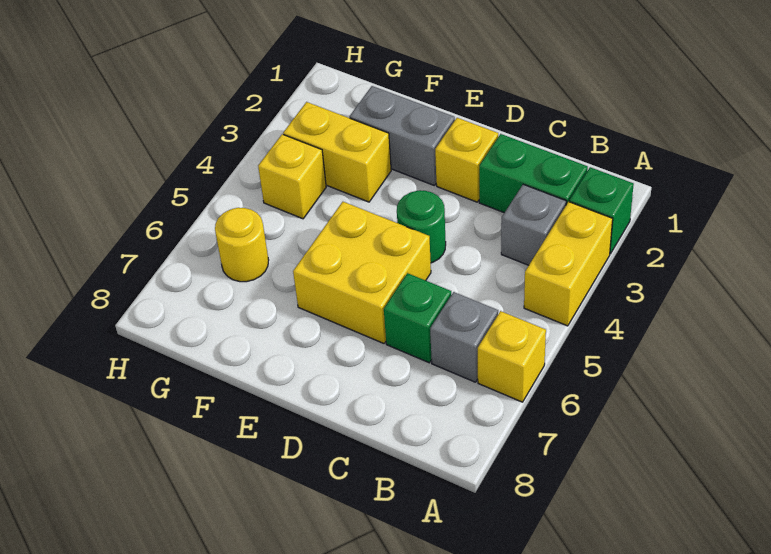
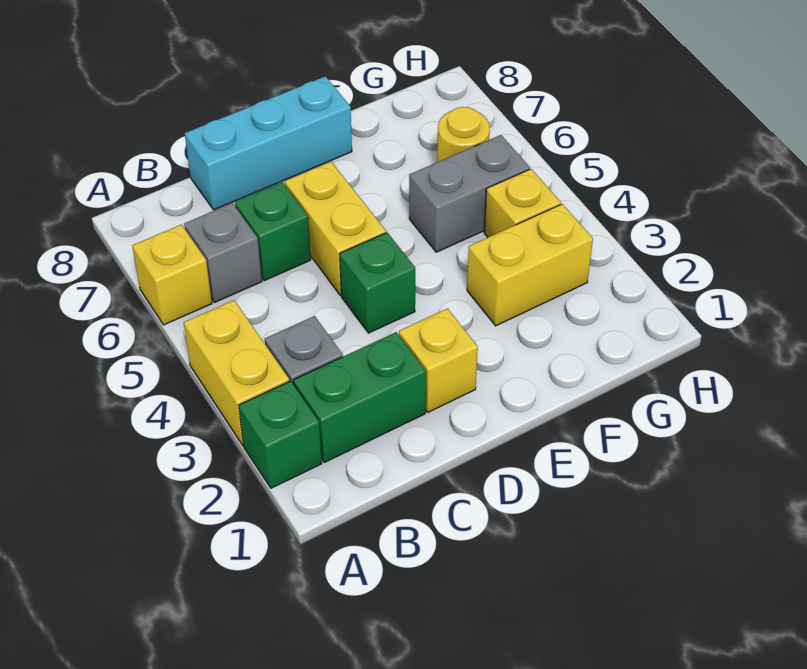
none -> cyan brick C8:E8 level 1
green round brick D4 level 1 -> green brick D4 level 1
yellow brick D5:E6 level 1 -> yellow brick D5:D6 level 1
grey brick E2:F2 level 1 -> grey brick F5:G5 level 1

